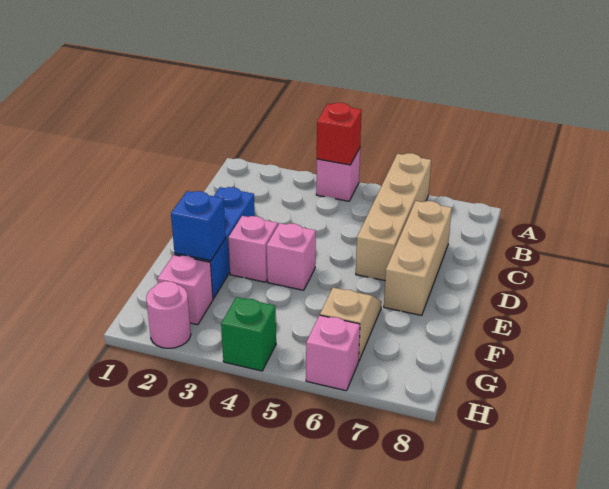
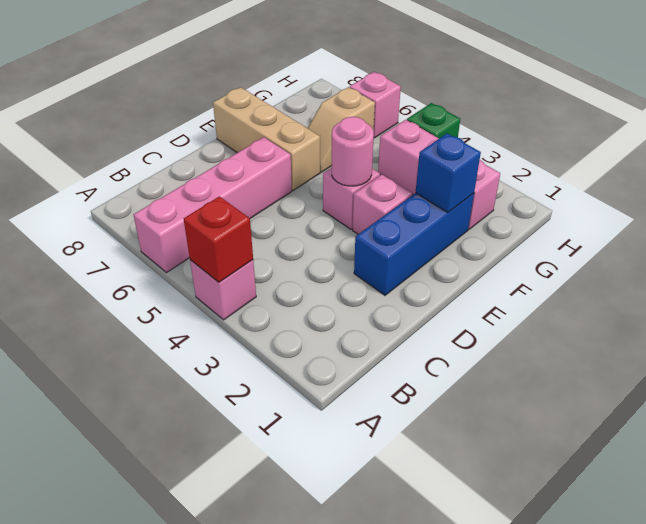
tan brick A6:D6 level 1 -> pink brick A6:D6 level 1
tan brick C7:E7 level 1 -> tan brick E6:E8 level 1
pink brick G2 level 1 -> pink brick G2:G4 level 1
pink round brick H2 level 1 -> pink round brick E4 level 2

